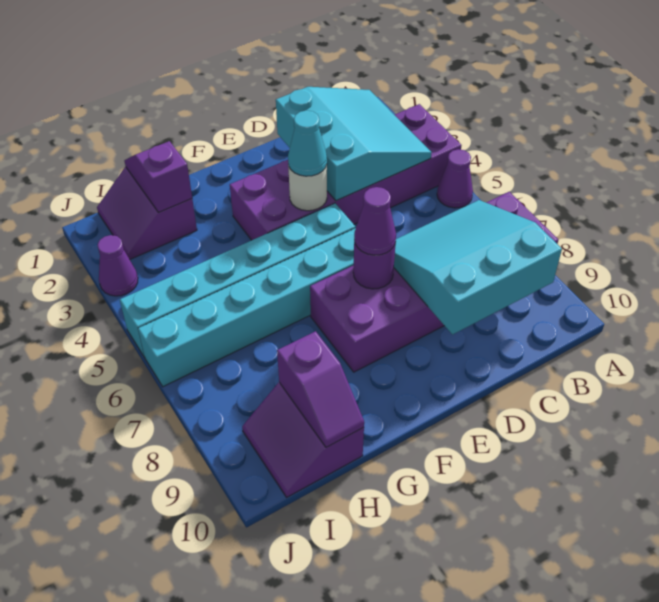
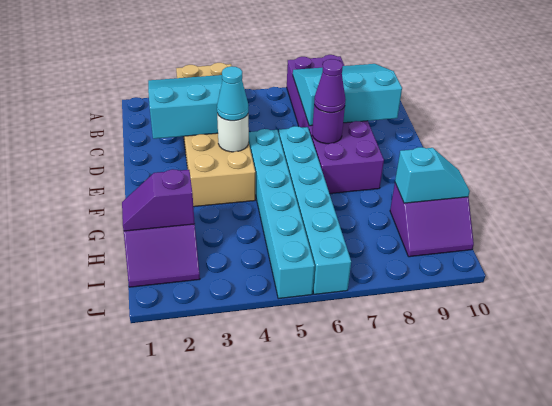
purple brick A3:F4 level 1 -> tan brick A3:F4 level 1
purple cone A5 level 1 -> none
cyan slope B7:D9 level 2 top 9 -> cyan slope B7:D9 level 2 top D
purple slope H9:H10 level 2 top 9 -> cyan slope H9:H10 level 2 top 9
purple cone J3 level 1 -> none

